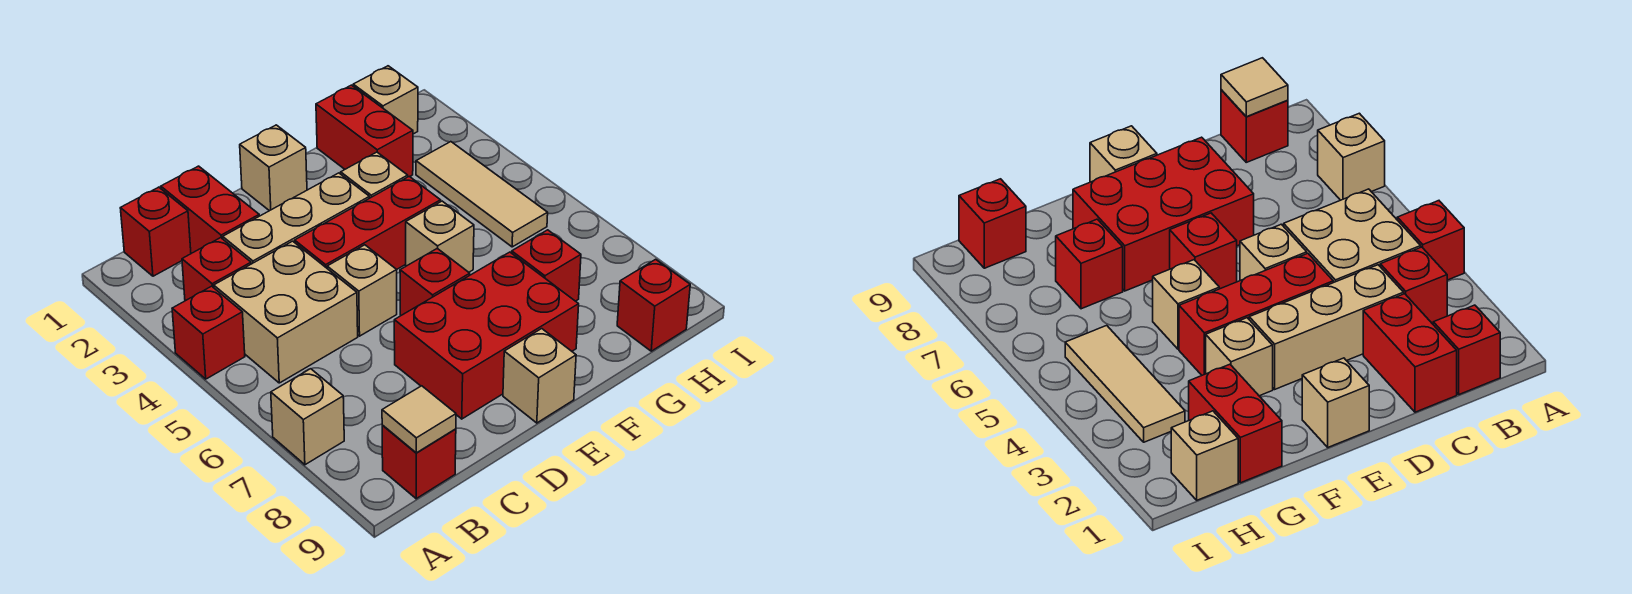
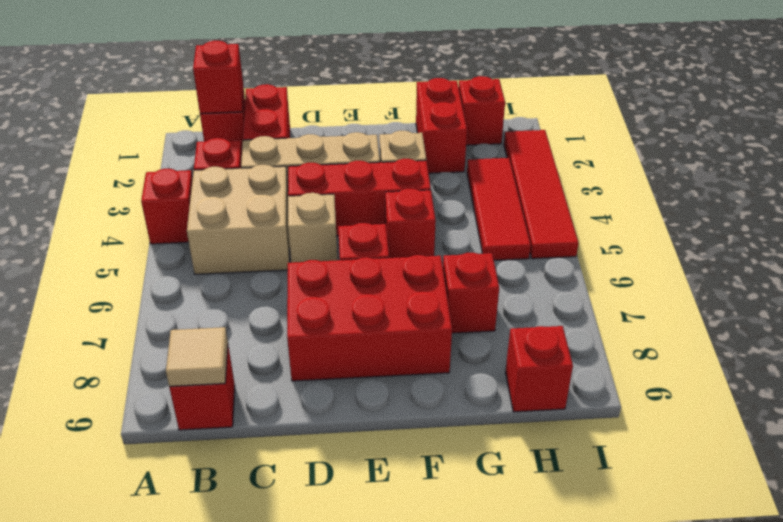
tan brick A7 level 1 -> none
none -> red brick B1 level 2
tan brick E1 level 1 -> none
tan brick E9 level 1 -> none
tan brick F5 level 1 -> red brick F5 level 1
tan brick H1 level 1 -> red brick H1 level 1
tan tile H3:H5 level 1 -> red tile H3:H5 level 1
none -> red tile I2:I5 level 1

